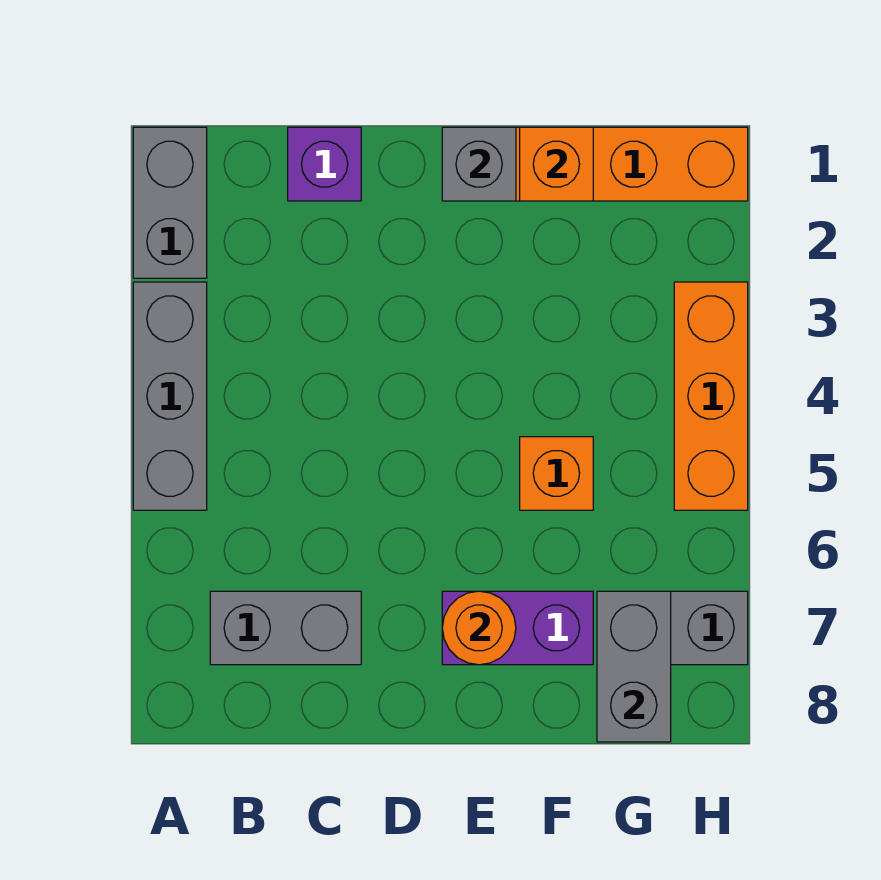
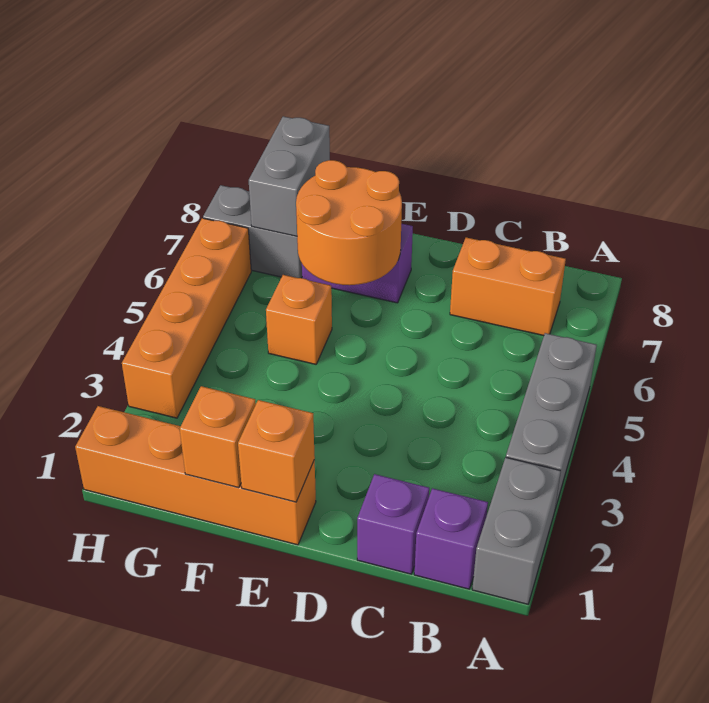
none -> purple brick B1 level 1
grey brick B7:C7 level 1 -> orange brick B7:C7 level 1
grey brick E1 level 2 -> orange brick E1 level 2
orange round brick E7 level 2 -> orange round brick E6:F7 level 2
orange brick H3:H5 level 1 -> orange brick H3:H6 level 1

